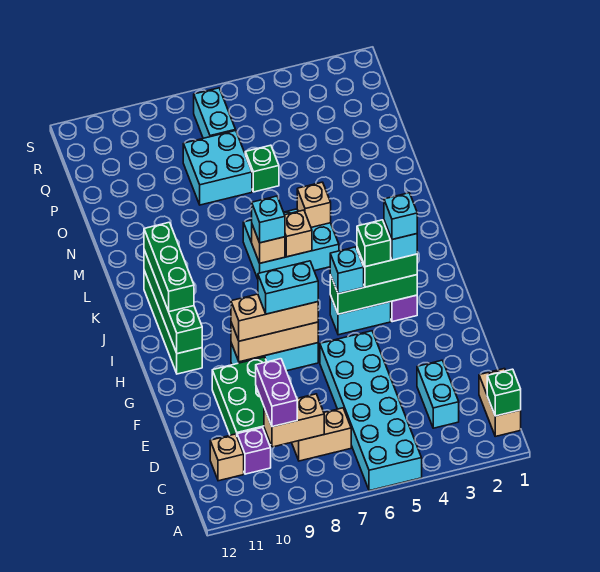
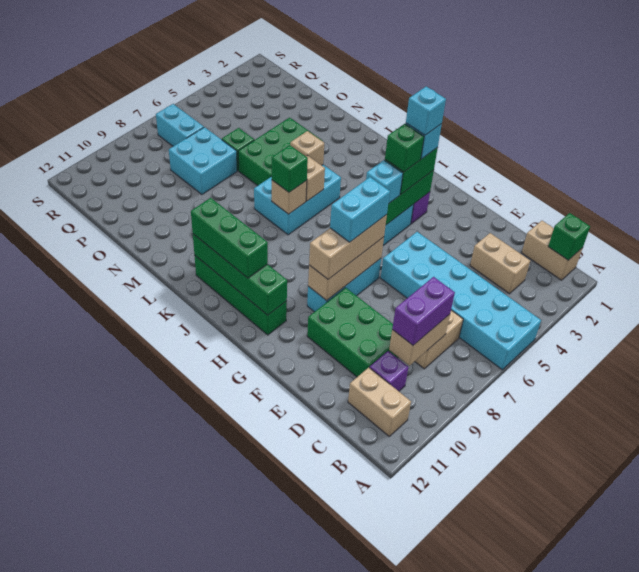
cyan brick C3:D3 level 1 -> tan brick C3:D3 level 1
purple brick C9:D9 level 3 -> purple brick C8:C9 level 3
tan brick C11 level 1 -> tan brick B11:C11 level 1
cyan brick K7 level 3 -> green brick K7 level 3
none -> green brick M4:N6 level 1

